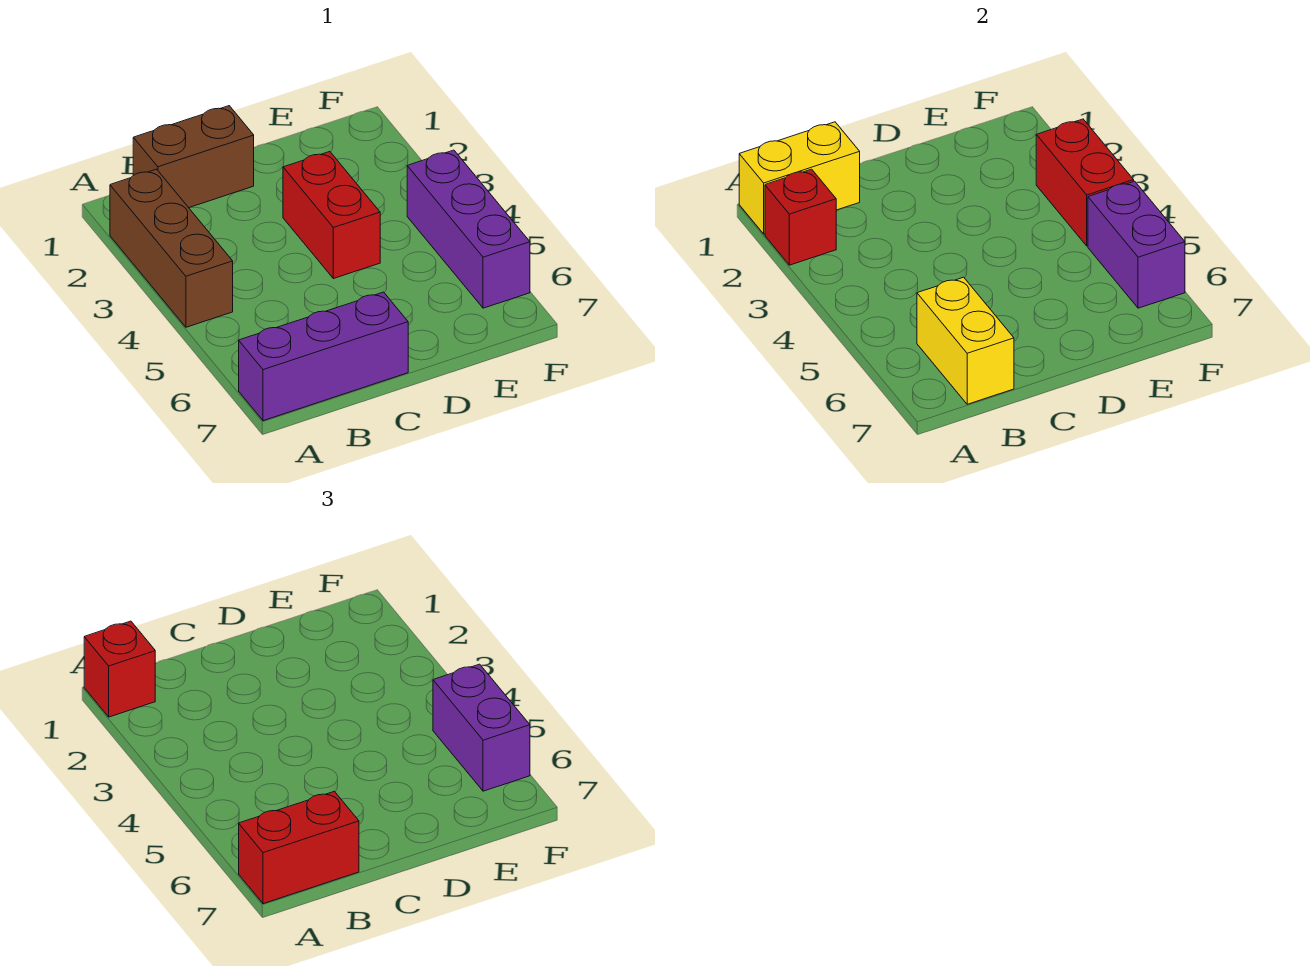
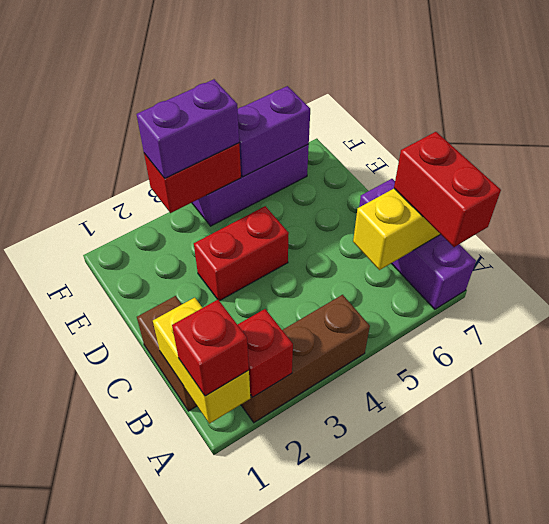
purple brick F5:F6 level 3 -> purple brick F3:F4 level 3

